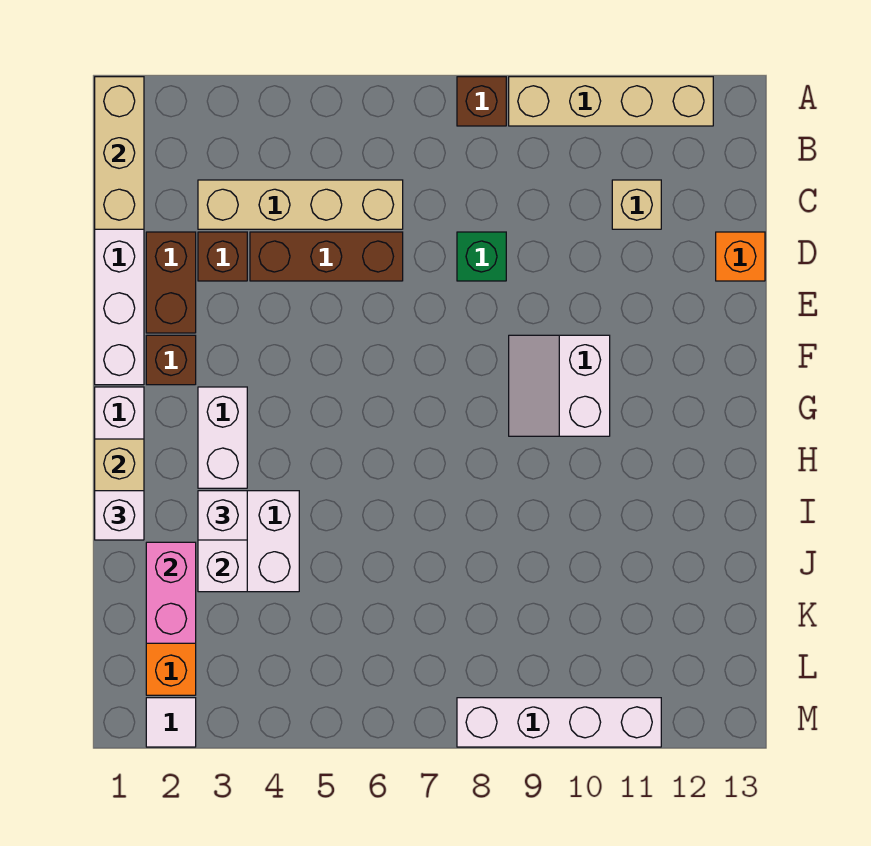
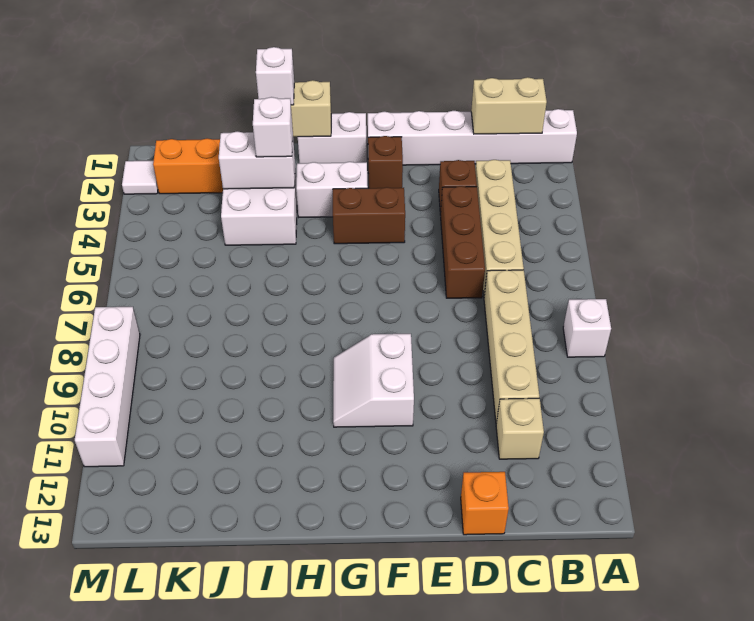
tan brick A1:C1 level 2 -> tan brick B1:C1 level 2
brown brick A8 level 1 -> white brick A8 level 1
tan brick A9:A12 level 1 -> tan brick C7:C10 level 1
brown brick D2:E2 level 1 -> brown brick F4:G4 level 1
green brick D8 level 1 -> none
white slope F9:G10 level 1 top 10 -> white slope F9:G10 level 1 top F
pink brick J2:K2 level 2 -> none

